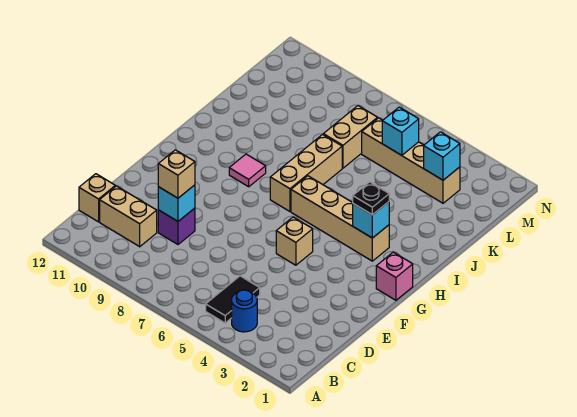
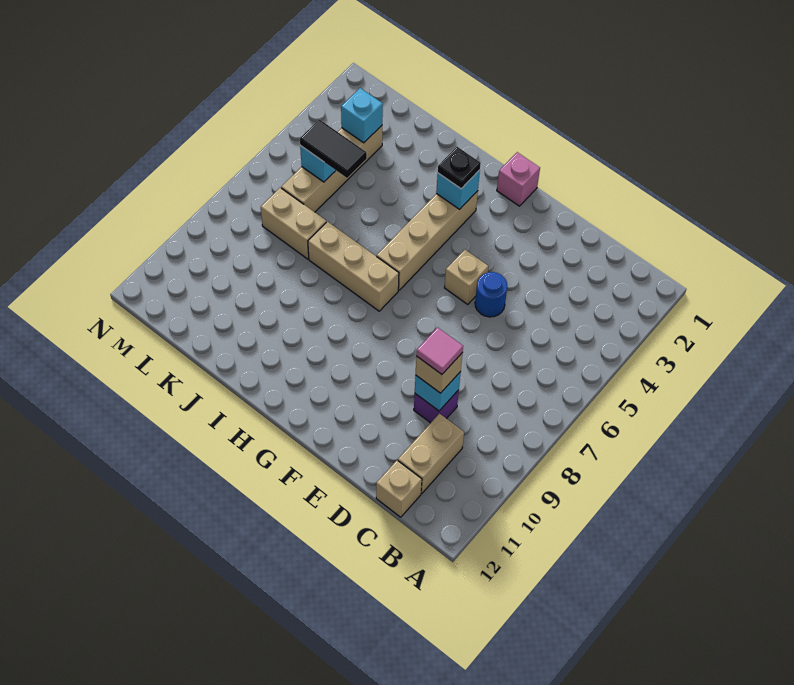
blue round brick B4 level 1 -> blue round brick E5 level 1
black tile B5:C5 level 1 -> black tile K5:L5 level 3
pink tile H9 level 1 -> pink tile D9 level 4

